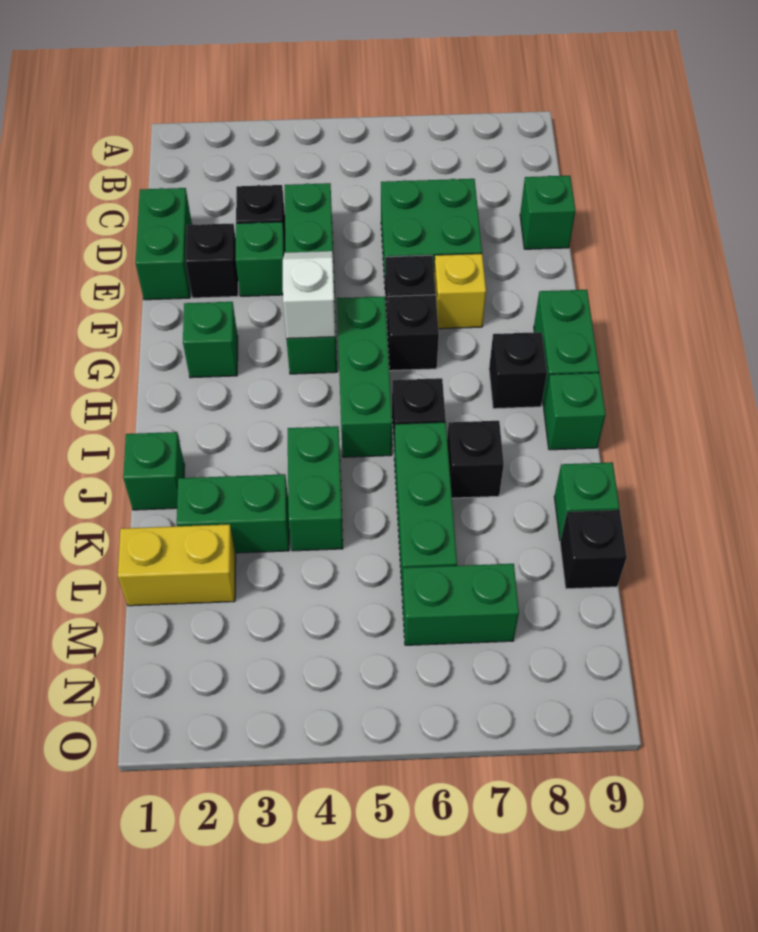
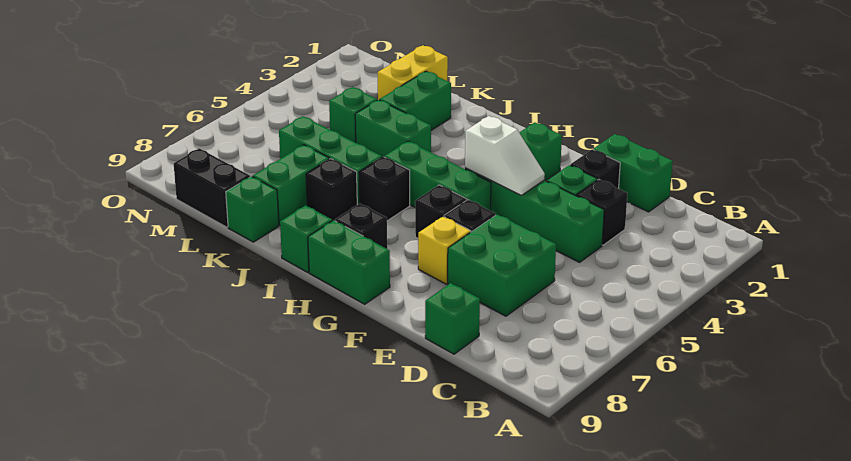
green brick J1 level 1 -> green brick L4 level 1
black brick L9 level 1 -> black brick L9:M9 level 1
green brick M6:M7 level 1 -> green brick K7:K8 level 1

